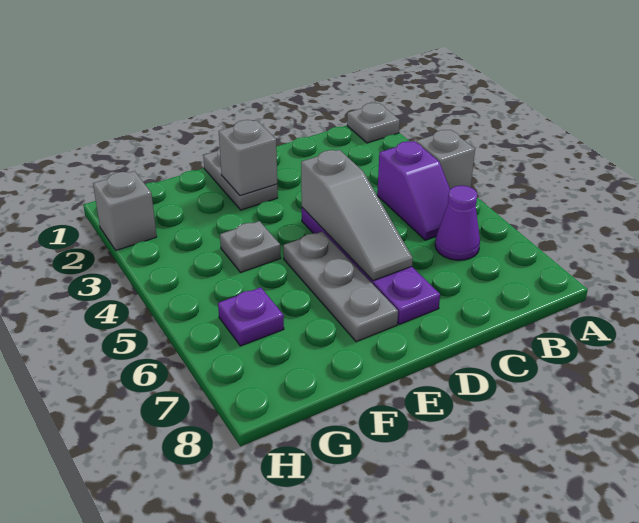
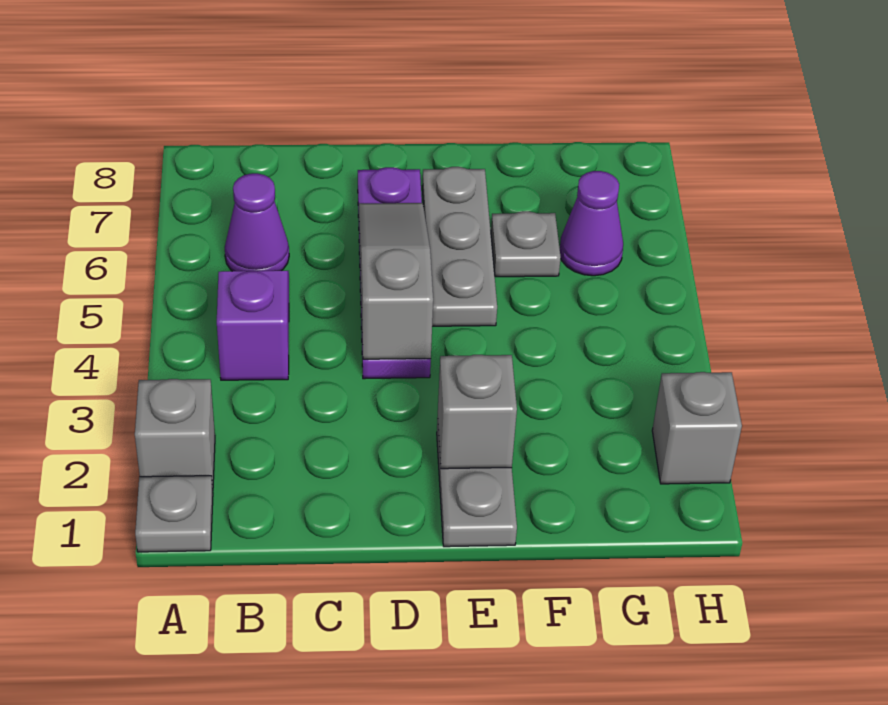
grey brick A4 level 1 -> grey brick A2 level 1
grey plate F4 level 1 -> grey plate F6 level 1
purple plate G6 level 1 -> purple cone G6 level 1

